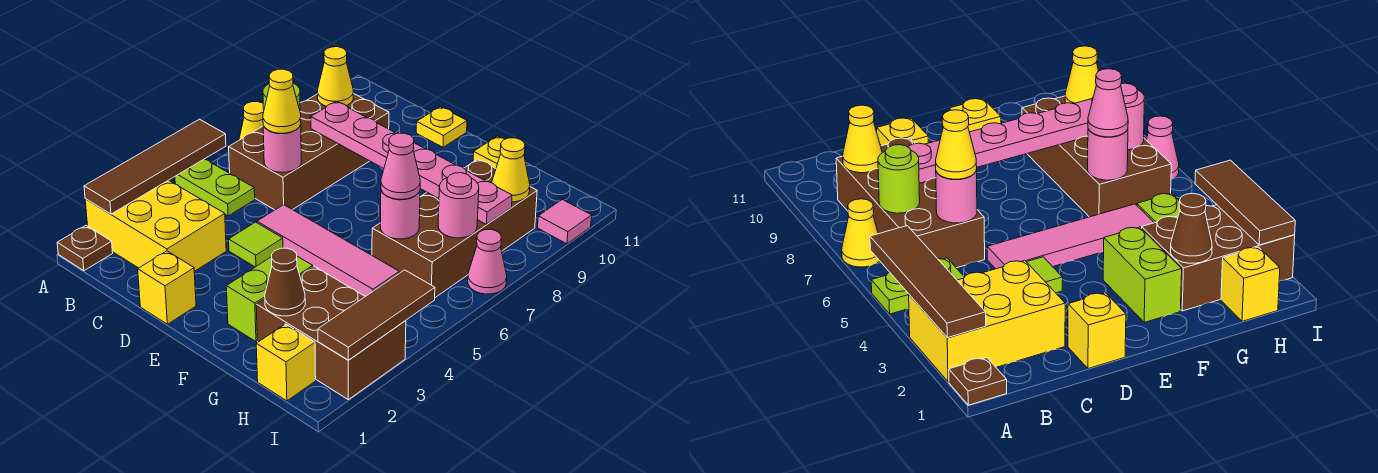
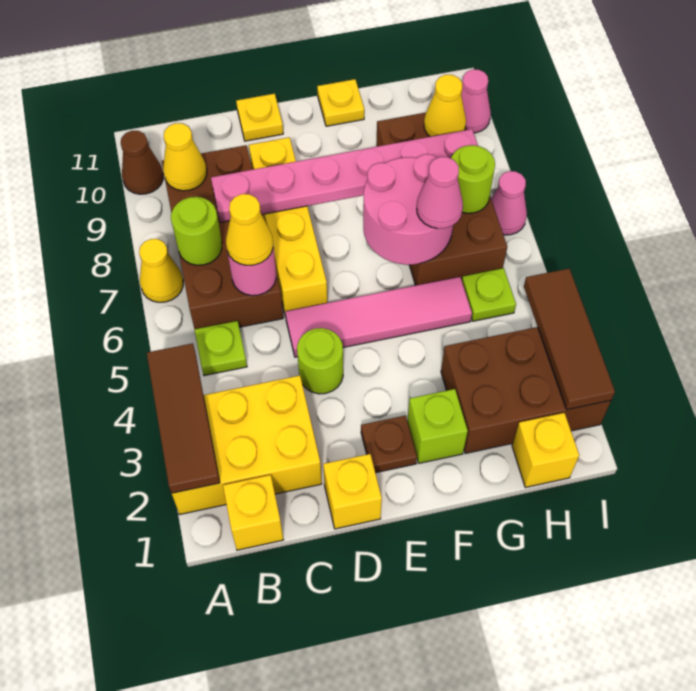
brown plate A1 level 1 -> brown plate E2 level 1
brown tile A2:A5 level 2 -> brown tile A2:A4 level 2
lime plate A5:B5 level 1 -> lime plate B5 level 1
none -> yellow brick B1 level 1
lime tile D4 level 1 -> lime round brick D4 level 1
none -> yellow brick D6:D9 level 1
lime brick F2:F3 level 1 -> lime brick F2 level 1
brown cone G2 level 2 -> brown cone A10 level 1
pink round brick G6 level 2 -> pink round brick F6:G7 level 2
pink round brick H7 level 2 -> lime round brick H7 level 2
pink tile I10 level 1 -> pink cone I10 level 1

